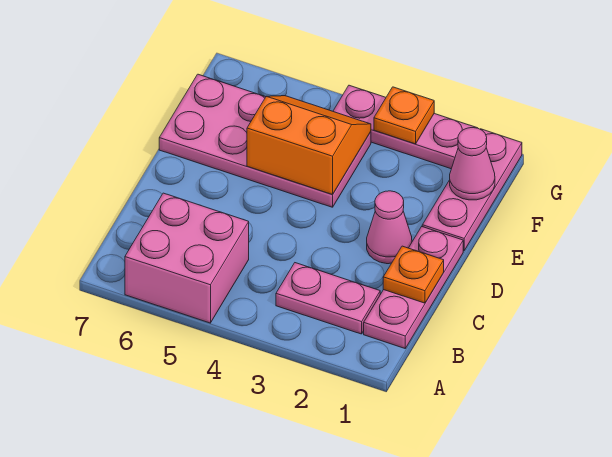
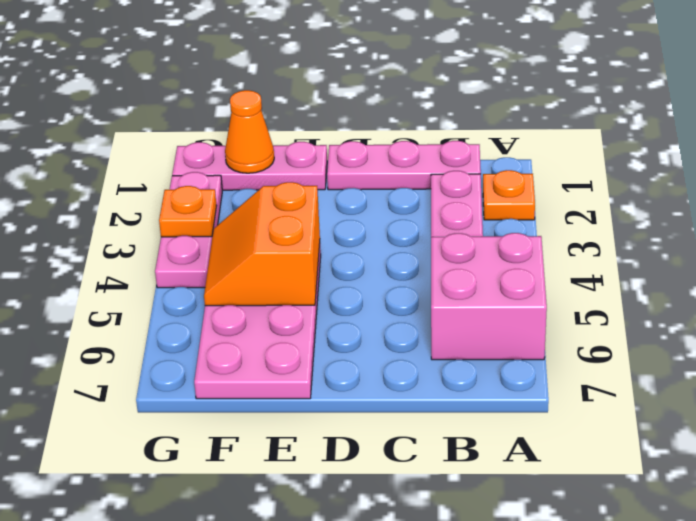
orange plate C1 level 2 -> orange plate A2 level 1
pink cone D2 level 1 -> none
pink cone F1 level 2 -> orange cone F1 level 2

